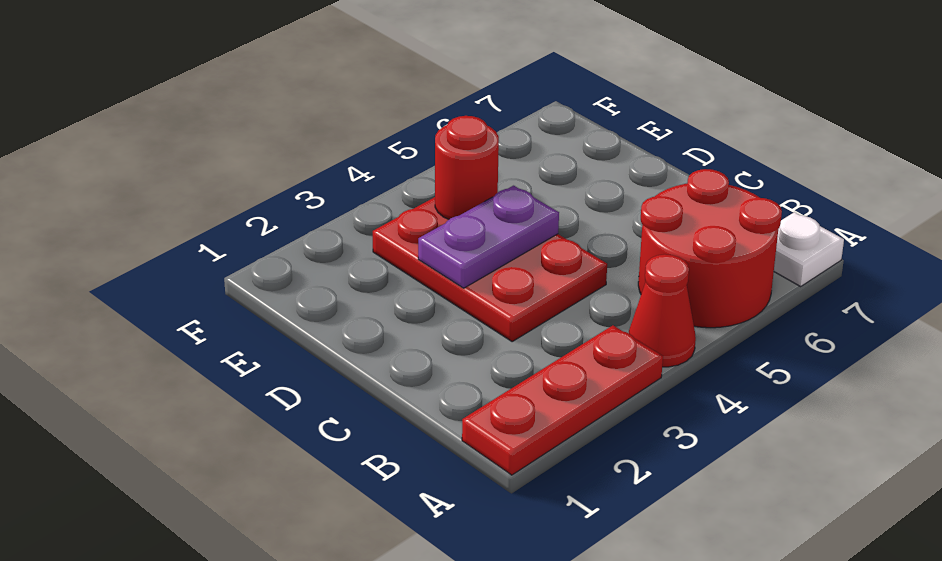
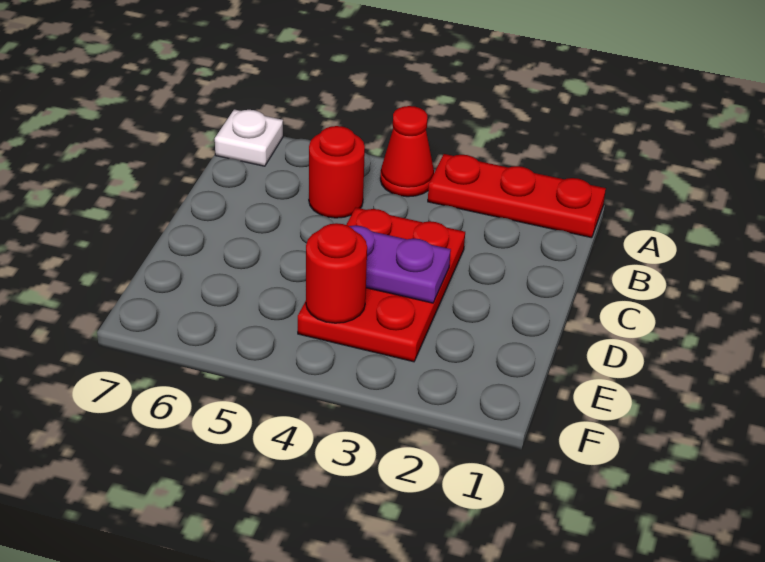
red round brick A5:B6 level 1 -> red round brick B5 level 1

